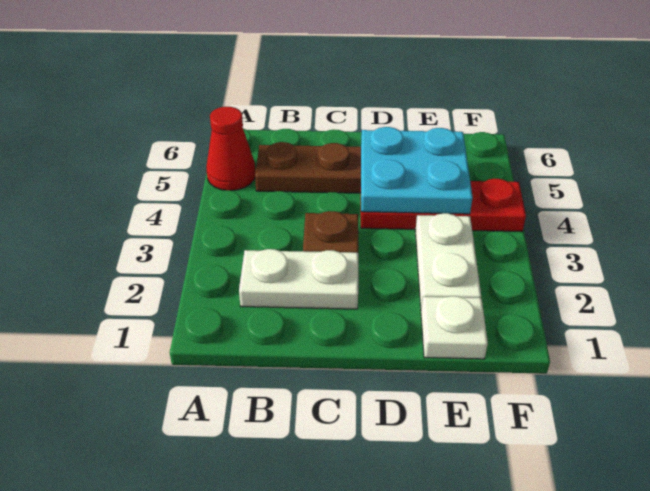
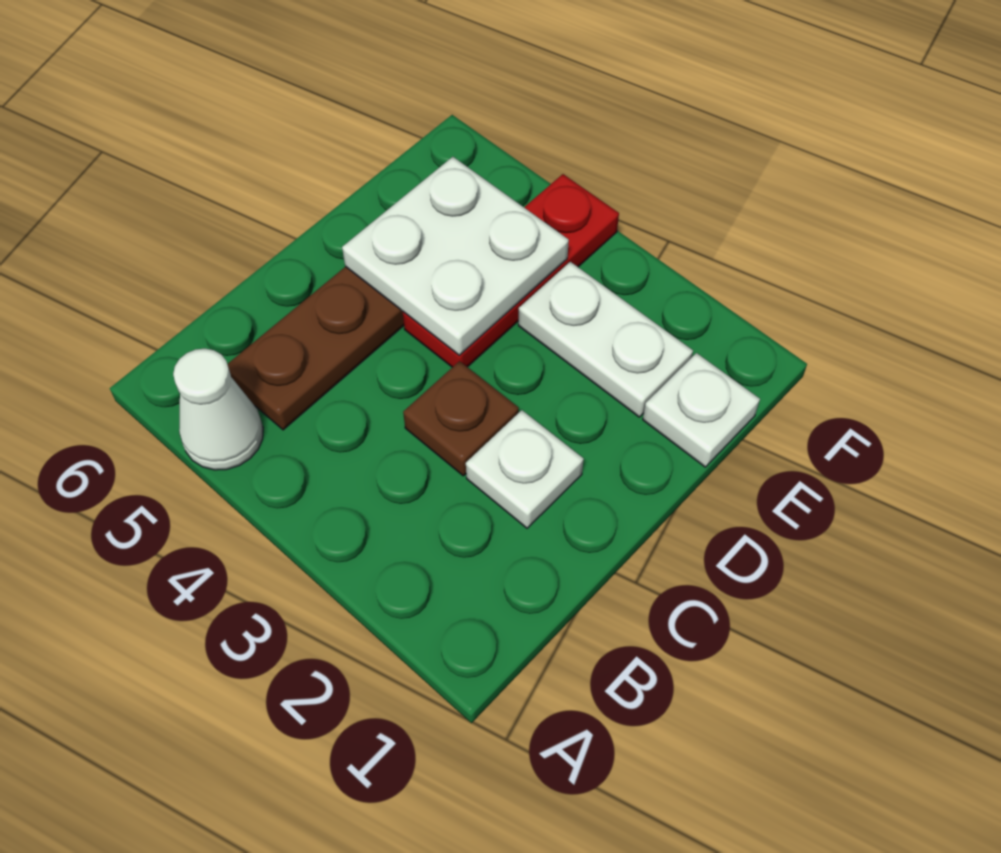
red cone A5 level 1 -> white cone A5 level 1
white plate B2:C2 level 1 -> white plate C2 level 1
cyan plate D4:E5 level 2 -> white plate D4:E5 level 2

